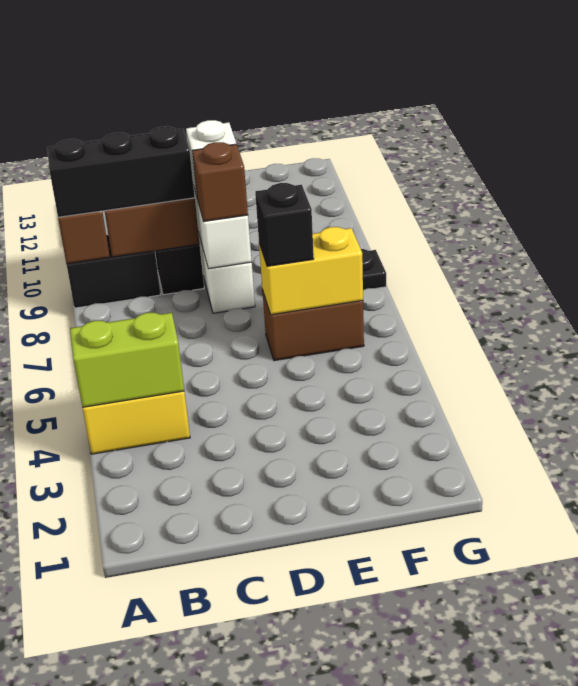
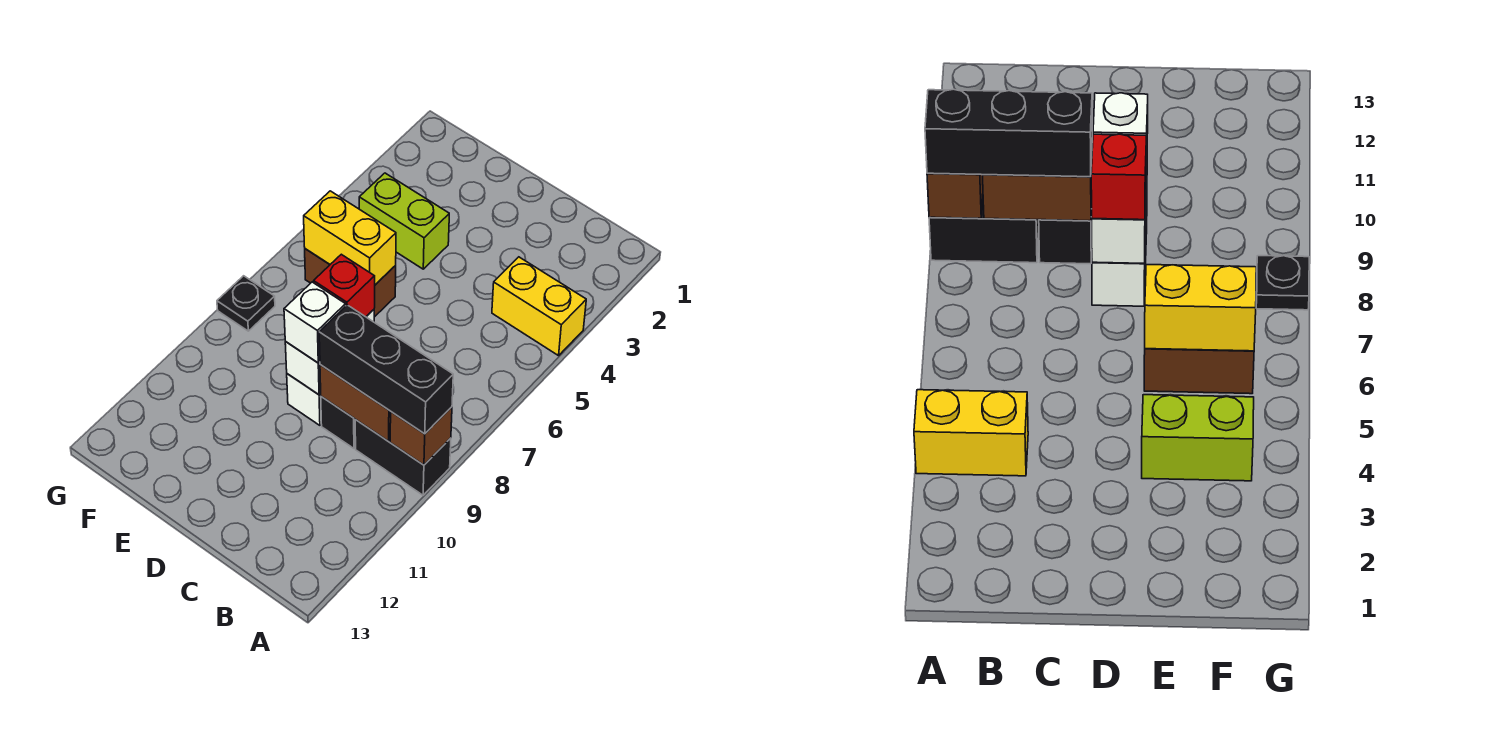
lime brick A4:B4 level 2 -> lime brick E4:F4 level 1
brown brick D8 level 3 -> red brick D8 level 3
black brick E6 level 3 -> none

